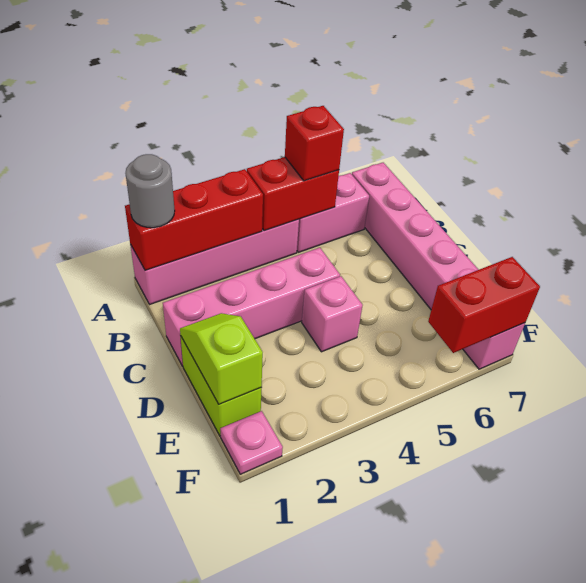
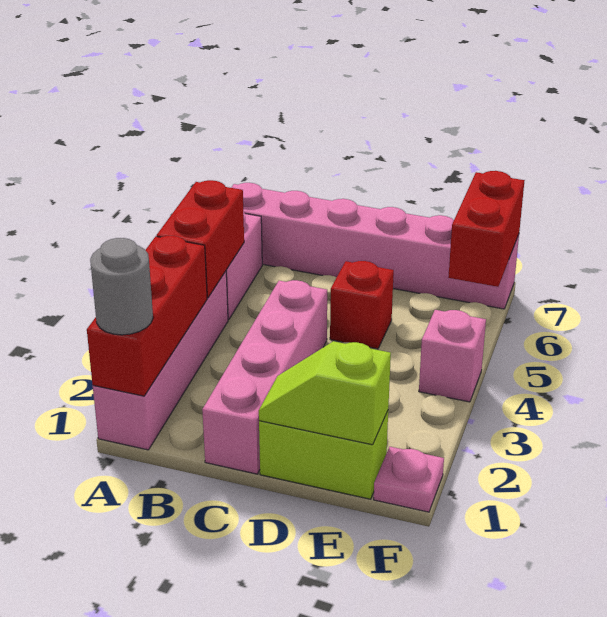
red brick A5 level 3 -> red brick D5 level 1
pink brick D4 level 1 -> pink brick F4 level 1

